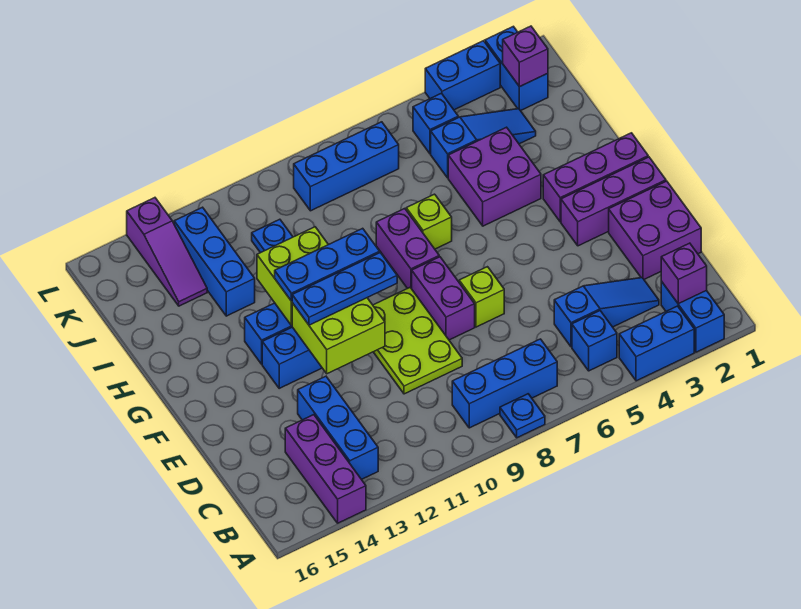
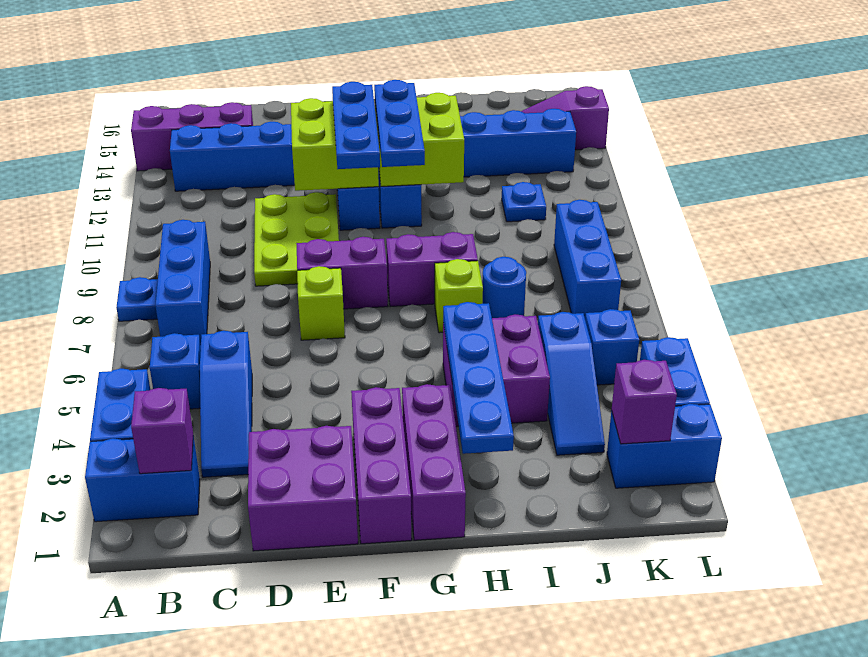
lime plate D9:F10 level 1 -> lime plate D9:E11 level 1
none -> blue plate H2:H5 level 2
none -> blue round brick I7 level 1

